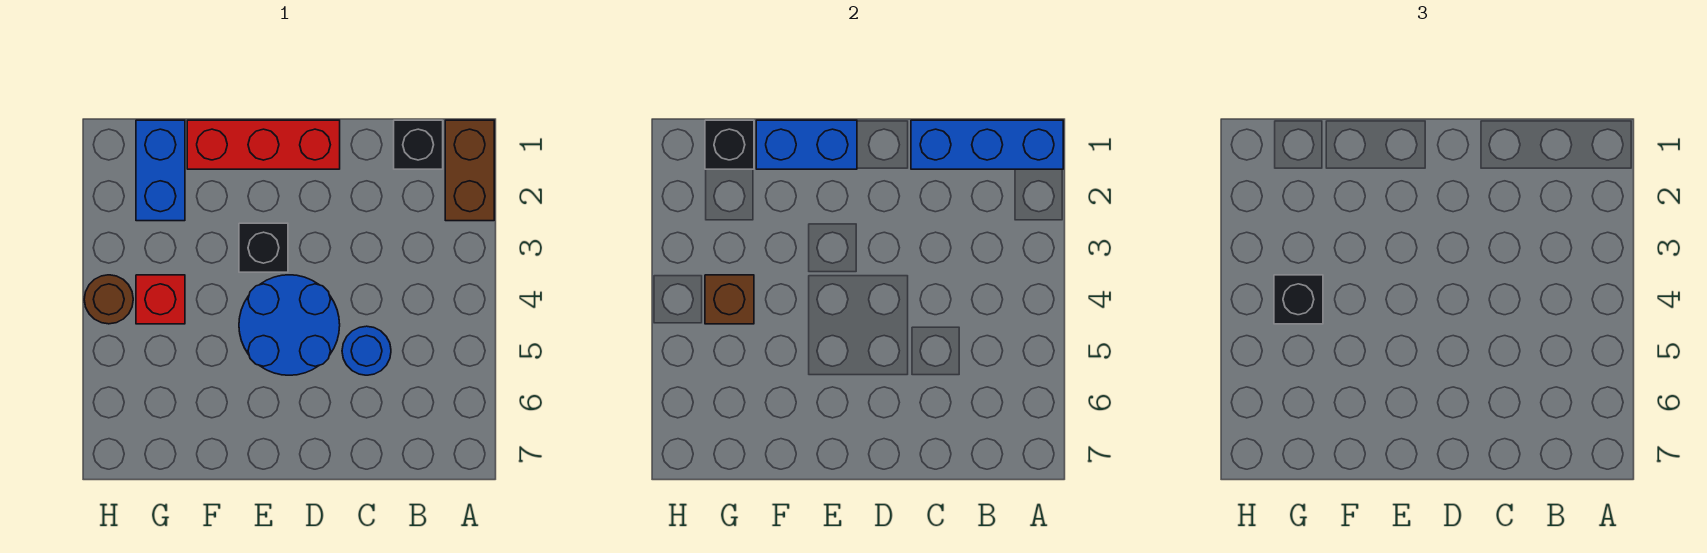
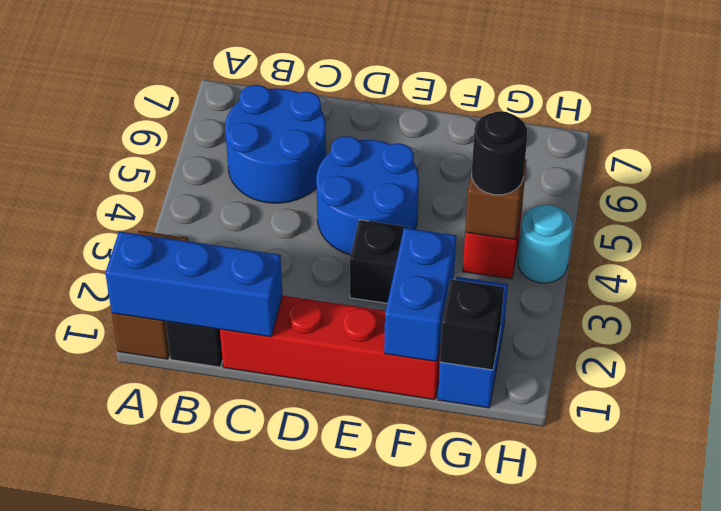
blue round brick C5 level 1 -> blue round brick B5:C6 level 1
red brick D1:F1 level 1 -> red brick C1:F1 level 1
blue brick E1:F1 level 2 -> blue brick F1:F2 level 2
black brick G4 level 3 -> black round brick G4 level 3
brown round brick H4 level 1 -> cyan round brick H4 level 1

